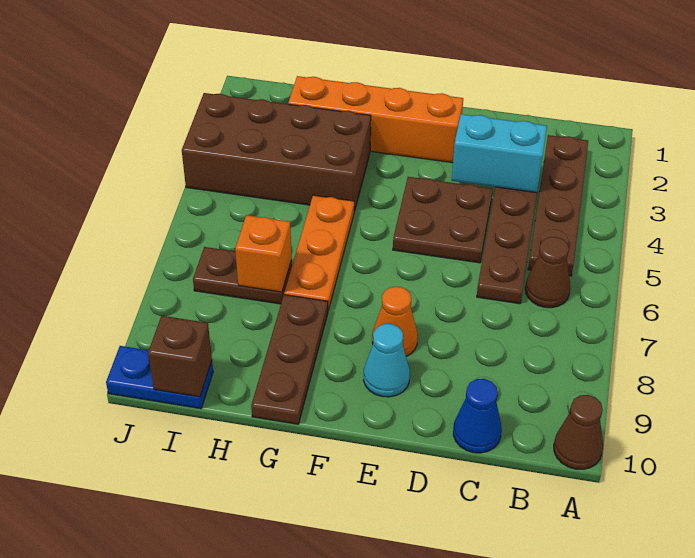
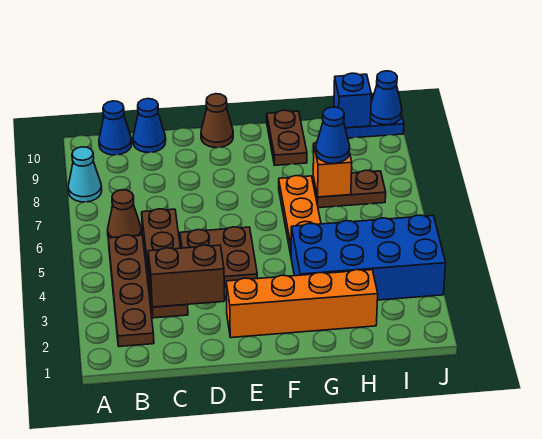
brown cone A10 level 1 -> brown cone E10 level 1
none -> blue cone B10 level 1
cyan brick C3:D3 level 2 -> brown brick C3:D3 level 2
orange cone E8 level 1 -> none
cyan cone E9 level 1 -> cyan cone A8 level 1
brown brick G3:J4 level 1 -> blue brick G3:J4 level 1
brown plate G8:G10 level 1 -> brown plate G9:G10 level 1
none -> blue cone H7 level 3
brown brick I10 level 2 -> blue brick I10 level 2
none -> blue cone J10 level 2

